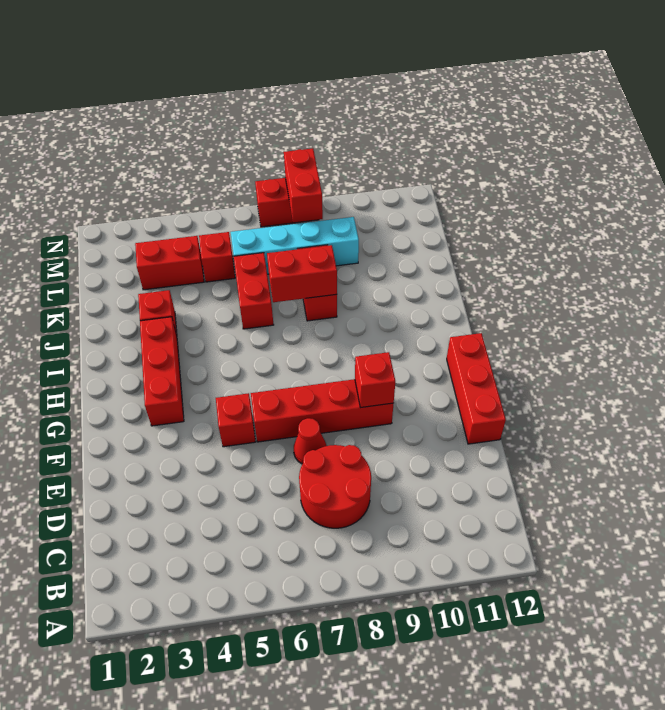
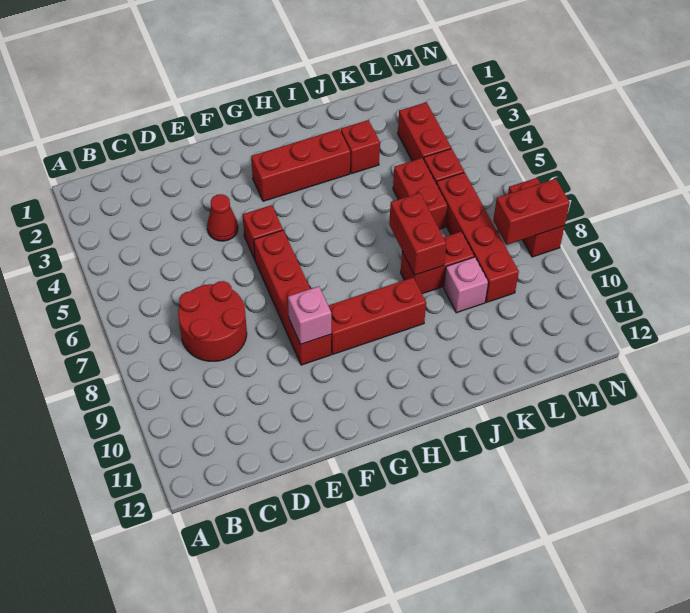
red cone E7 level 1 -> red cone E4 level 1
red brick E12:G12 level 1 -> red brick G9:I9 level 1
red brick F9 level 2 -> pink brick F9 level 2
red brick J6:K6 level 1 -> red brick K5:K6 level 1
none -> pink brick K9 level 1
cyan brick L6:L9 level 1 -> red brick L6:L9 level 1

